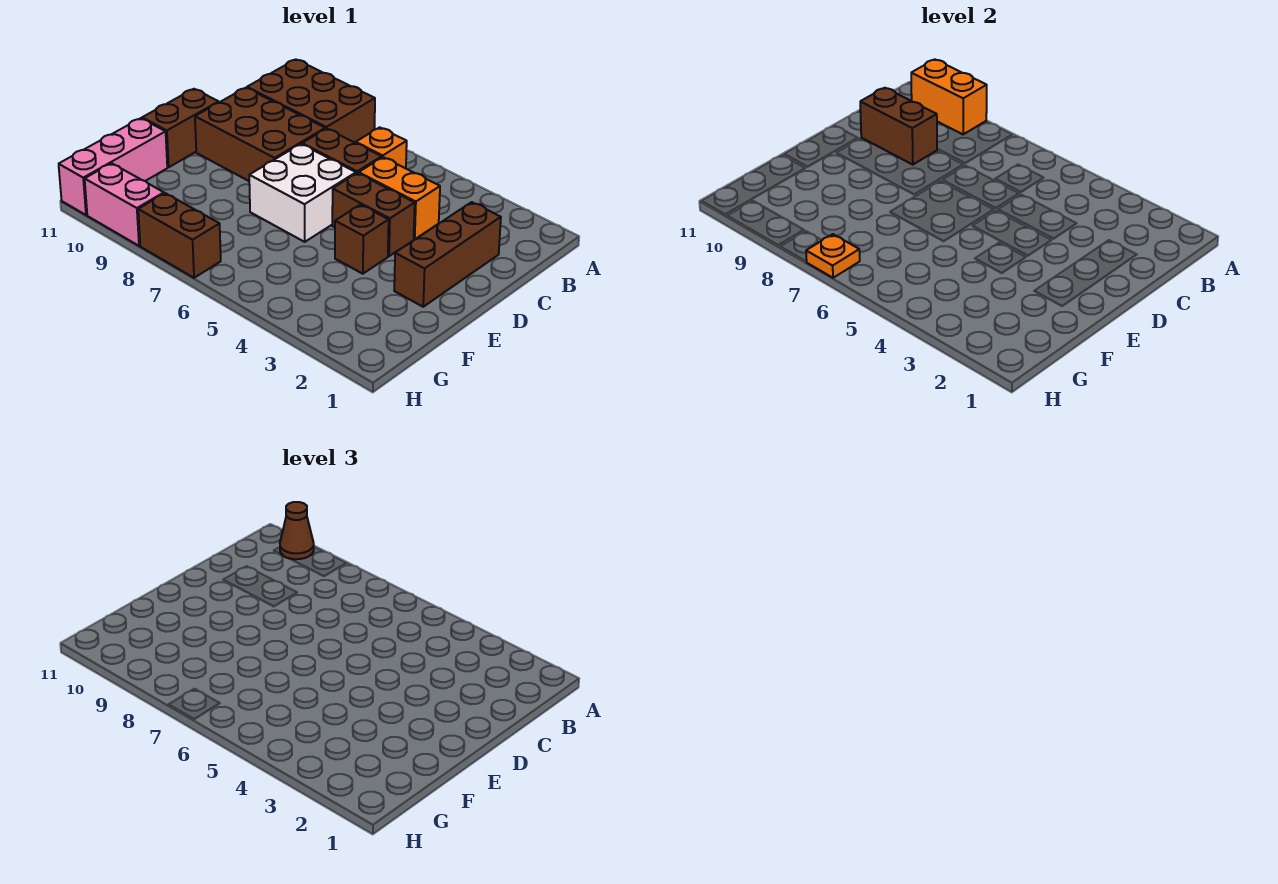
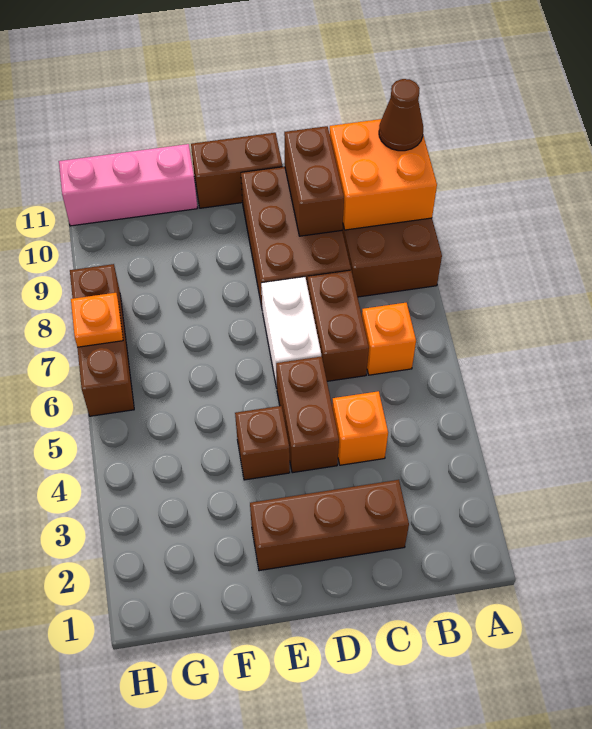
orange brick A9:A10 level 2 -> orange brick A9:B10 level 2
orange brick C4:C5 level 1 -> orange brick C4 level 1
white brick D6:E7 level 1 -> white brick D6:D7 level 1
brown brick H7:H8 level 1 -> brown brick H6:H8 level 1
pink brick H9:H10 level 1 -> none

